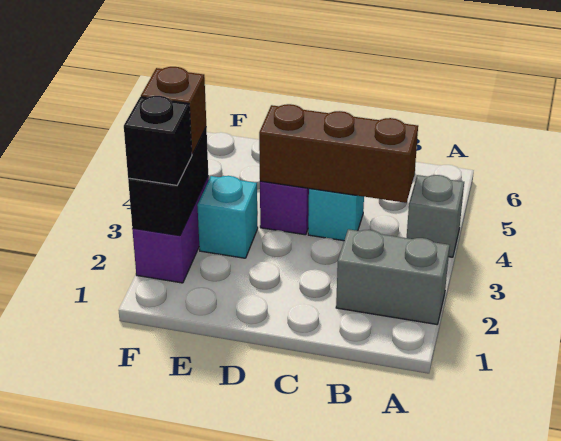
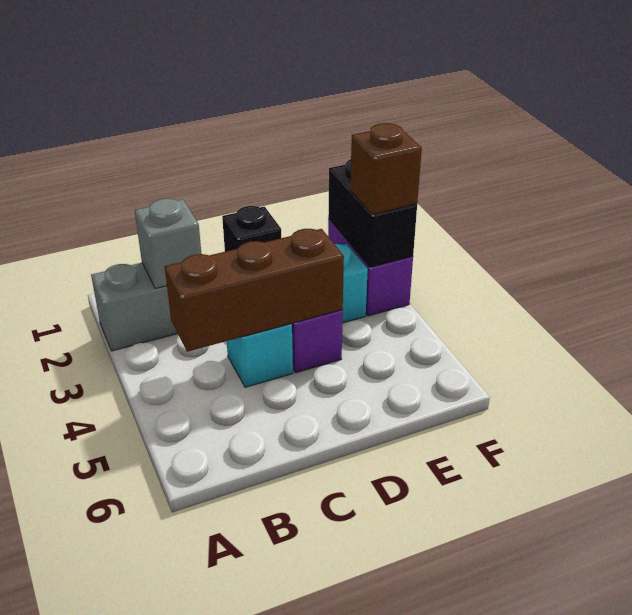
grey brick A4 level 1 -> grey brick B2 level 2
black brick F2 level 3 -> black brick D1 level 1

